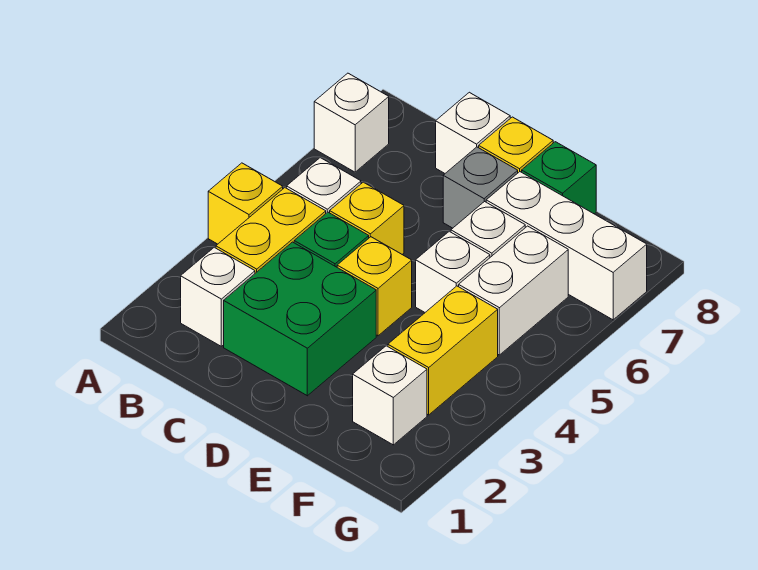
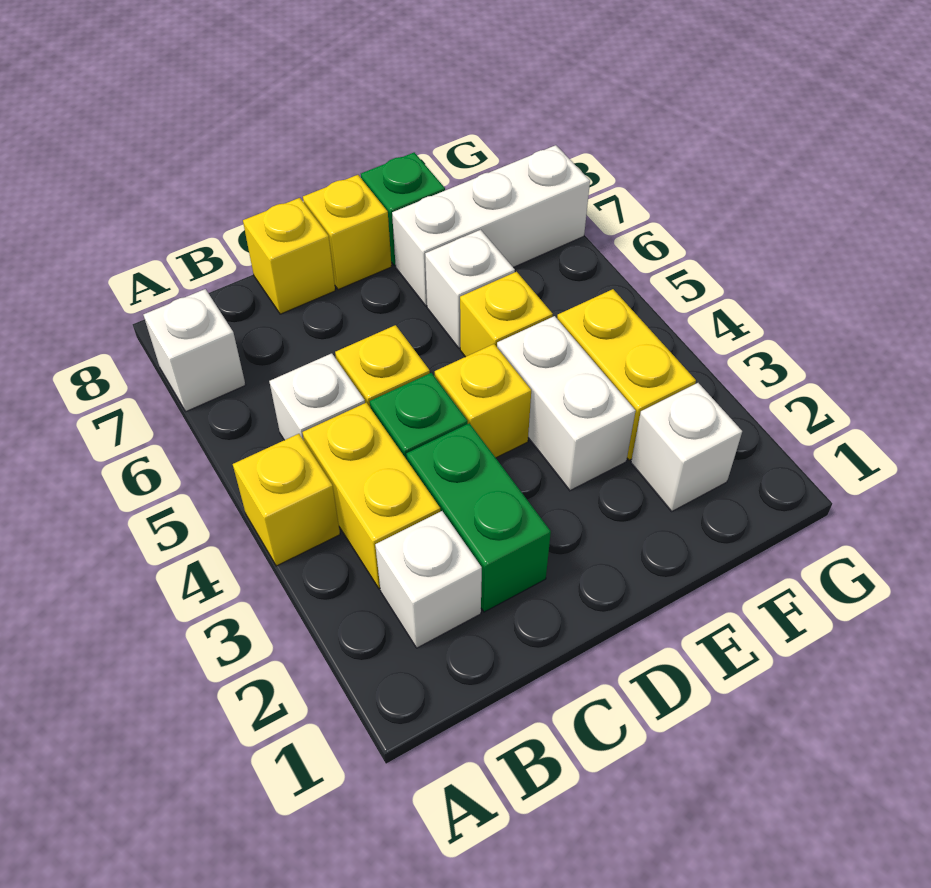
green brick C2:D3 level 1 -> green brick C2:C3 level 1
white brick C8 level 1 -> yellow brick C8 level 1
grey brick D7 level 1 -> none
white brick E5 level 1 -> yellow brick E5 level 1
white brick F5:F6 level 1 -> white brick E3:E4 level 1

